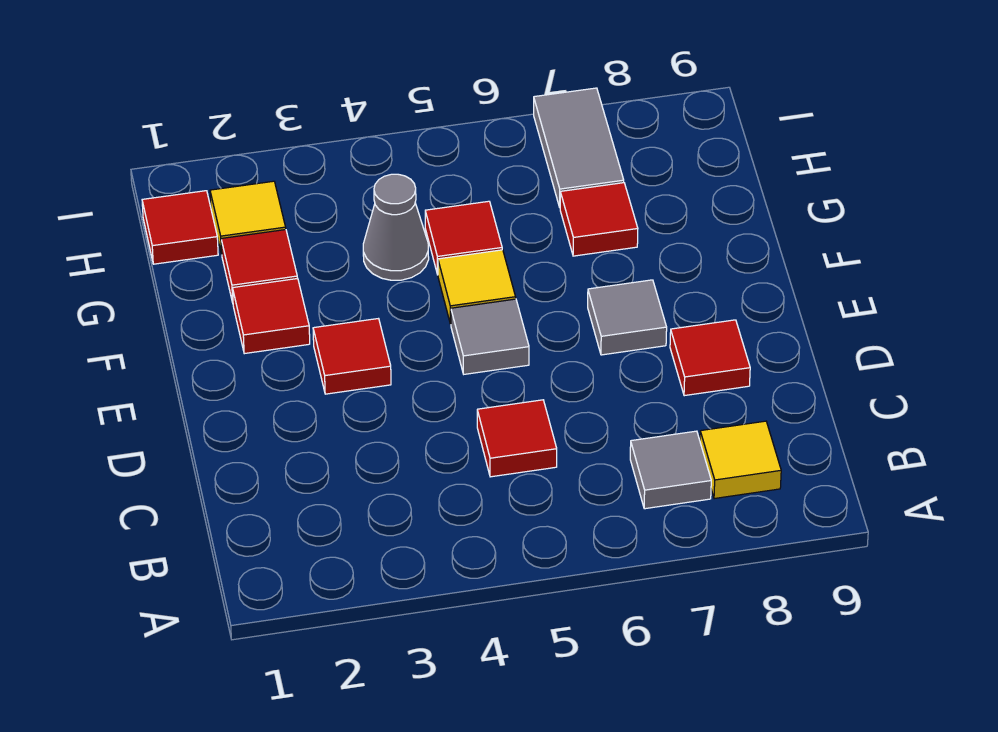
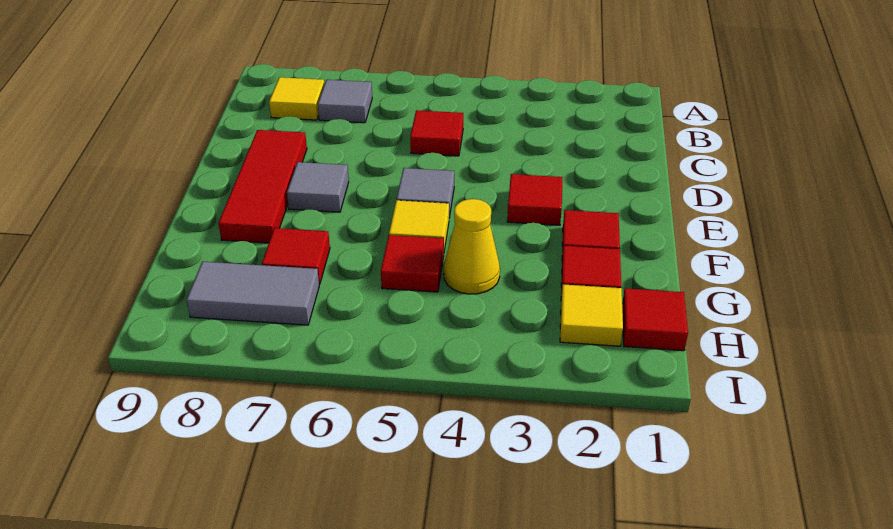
red tile D8 level 1 -> red tile D8:F8 level 1
grey cone G4 level 1 -> yellow cone G4 level 1
grey tile H7:I7 level 1 -> grey tile H7:H8 level 1

